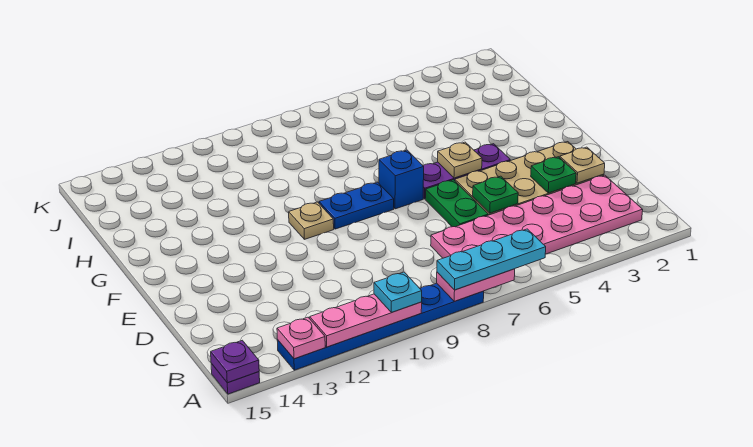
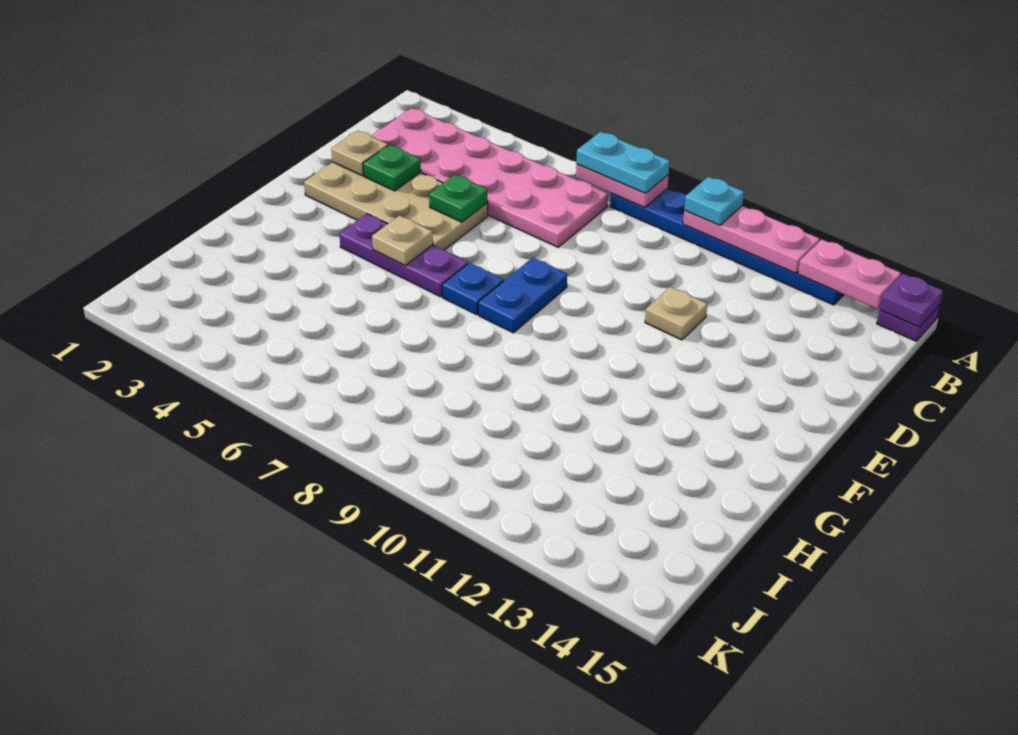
cyan plate A6:A8 level 3 -> cyan plate A7:A8 level 3
pink plate A13 level 2 -> pink plate A13:A14 level 2
green plate D6:E6 level 1 -> none
blue brick F7 level 1 -> blue plate F7 level 1
blue plate F8:F9 level 1 -> blue plate E8:F8 level 1
tan plate F10 level 1 -> tan plate D11 level 1

